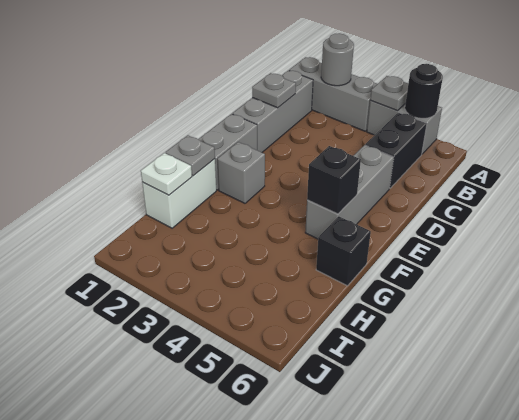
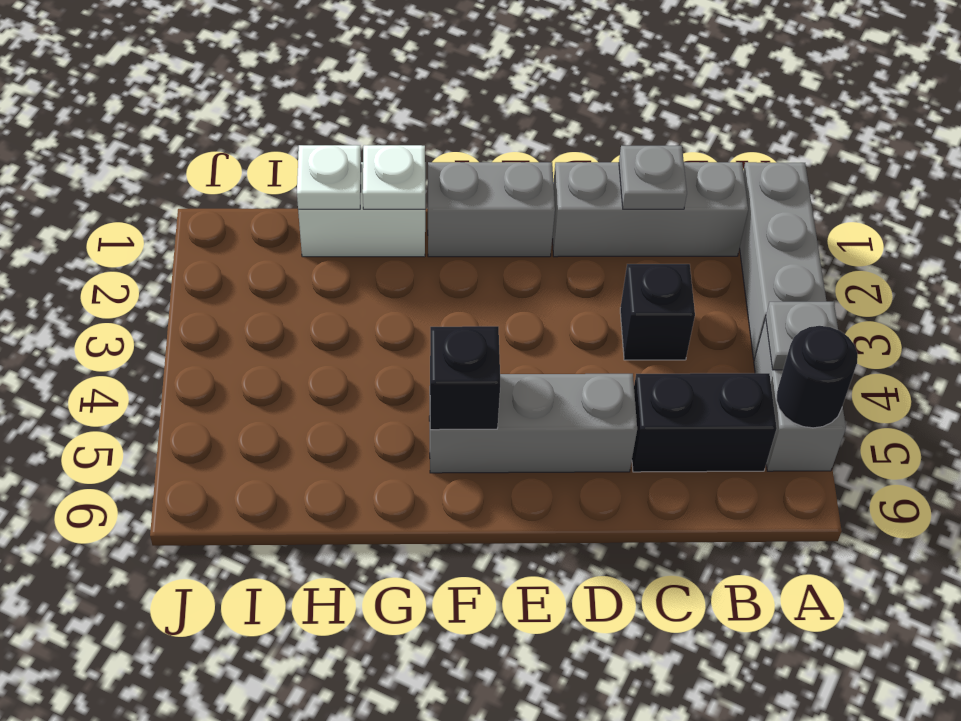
grey round brick A2 level 2 -> none
grey brick F2 level 1 -> none
grey plate G1 level 2 -> white plate G1 level 2
black brick G6 level 1 -> black brick C3 level 1

